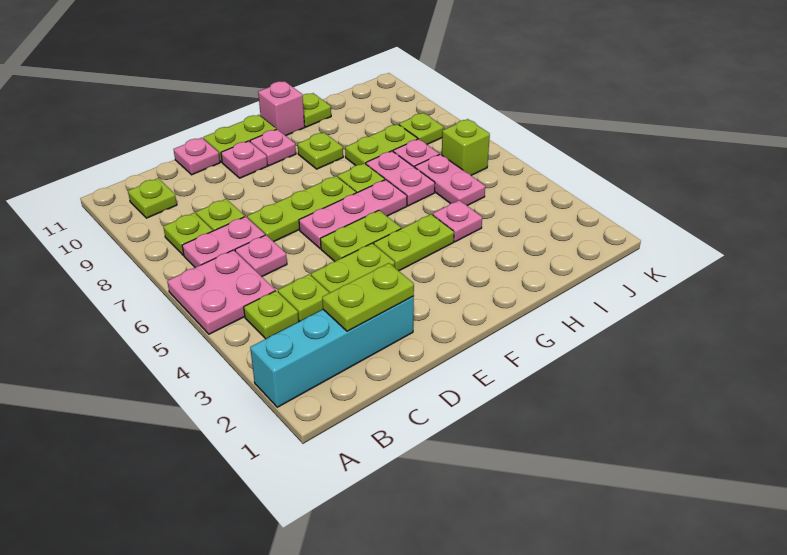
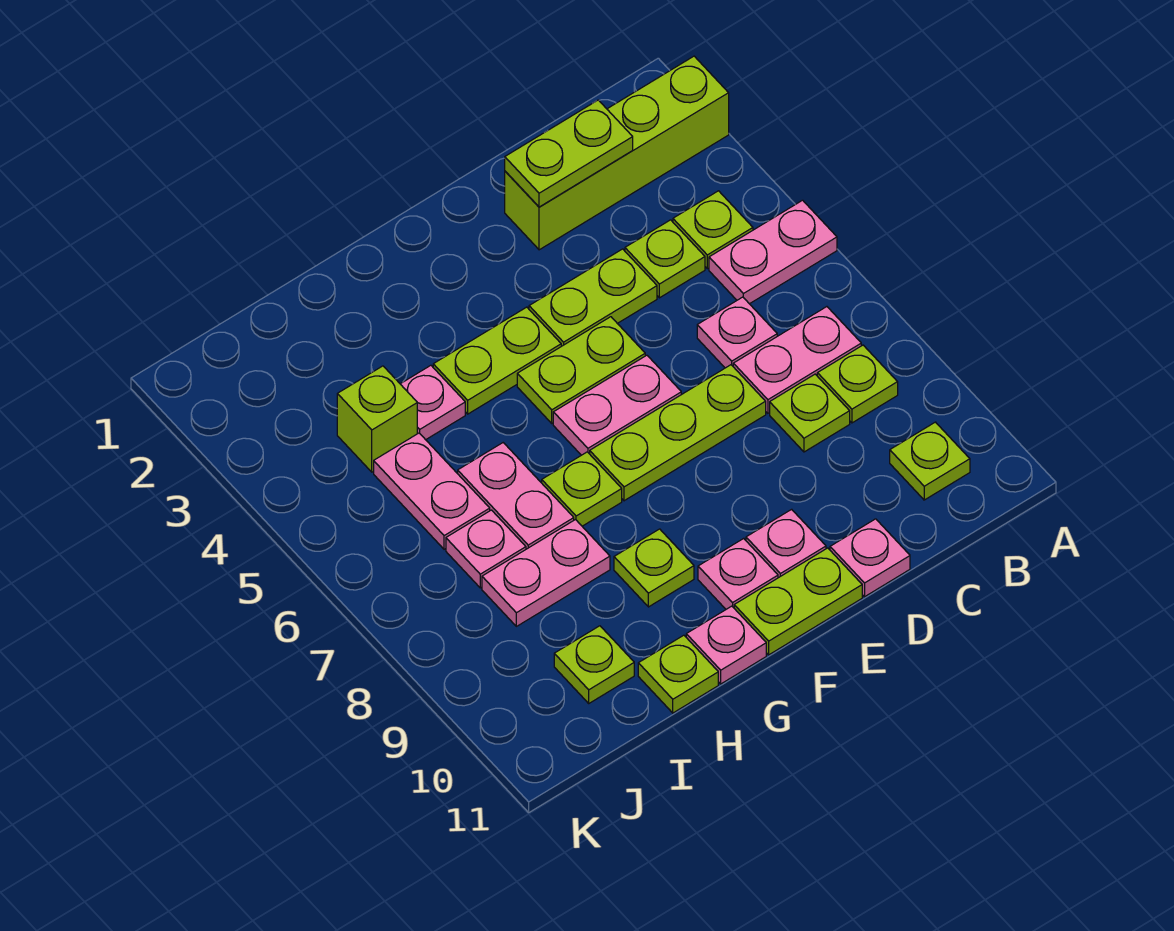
cyan brick A2:D2 level 1 -> lime brick A2:D2 level 1
pink plate A5:B6 level 1 -> pink plate A5:B5 level 1
pink plate E6:G6 level 1 -> pink plate E6:F6 level 1
pink brick G11 level 1 -> pink plate G11 level 1
lime plate H8:I8 level 1 -> pink plate H8:I8 level 1
lime brick J6 level 1 -> lime brick I4 level 1
lime plate J8 level 1 -> lime plate I10 level 1

